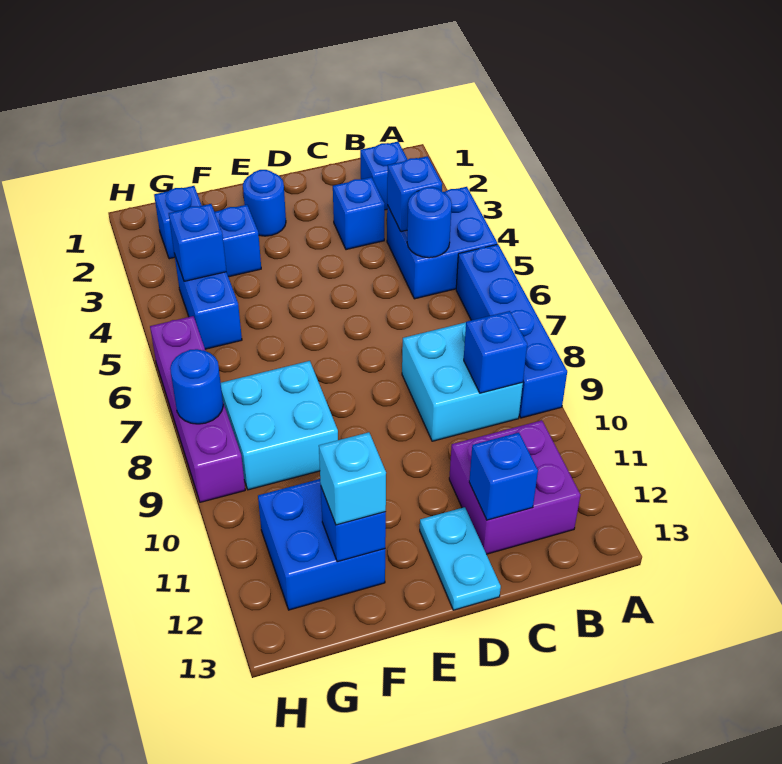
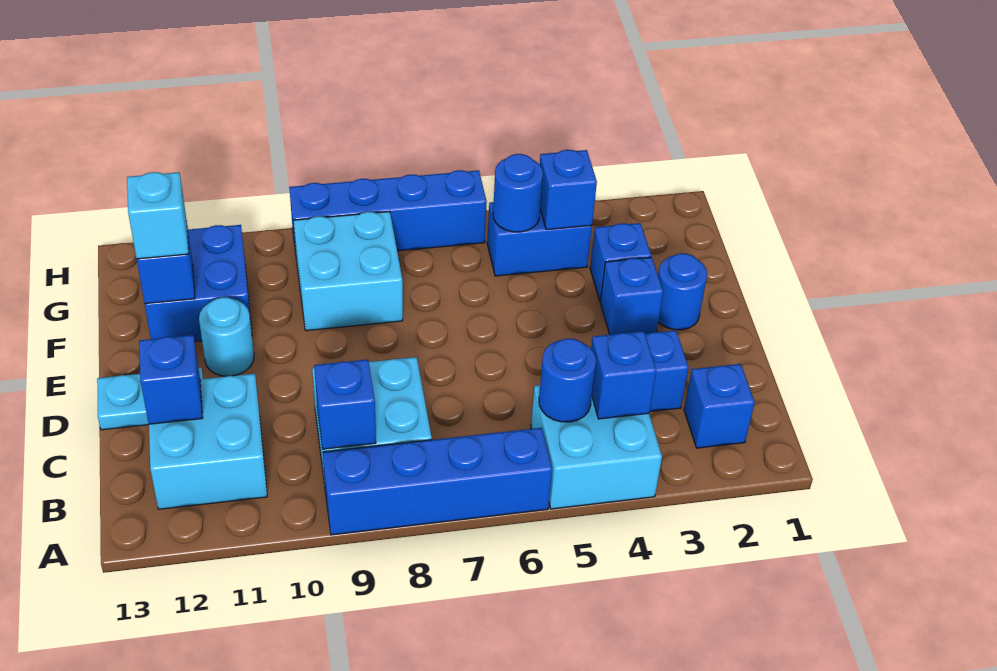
blue brick A4:B5 level 1 -> cyan brick A4:B5 level 1
purple brick B11:C12 level 1 -> cyan brick B11:C12 level 1
none -> cyan round brick E11 level 1
blue brick G2 level 1 -> blue brick E3 level 1
purple brick H6:H9 level 1 -> blue brick H6:H9 level 1
blue round brick H8 level 2 -> blue round brick G5 level 2

